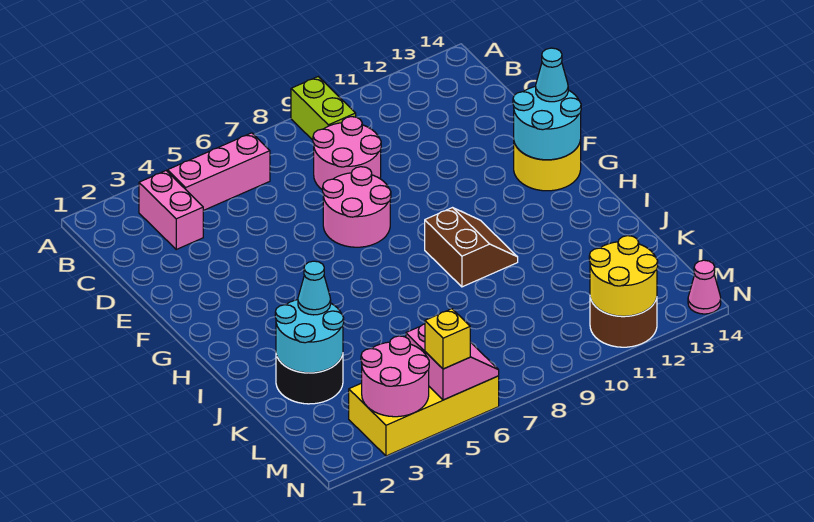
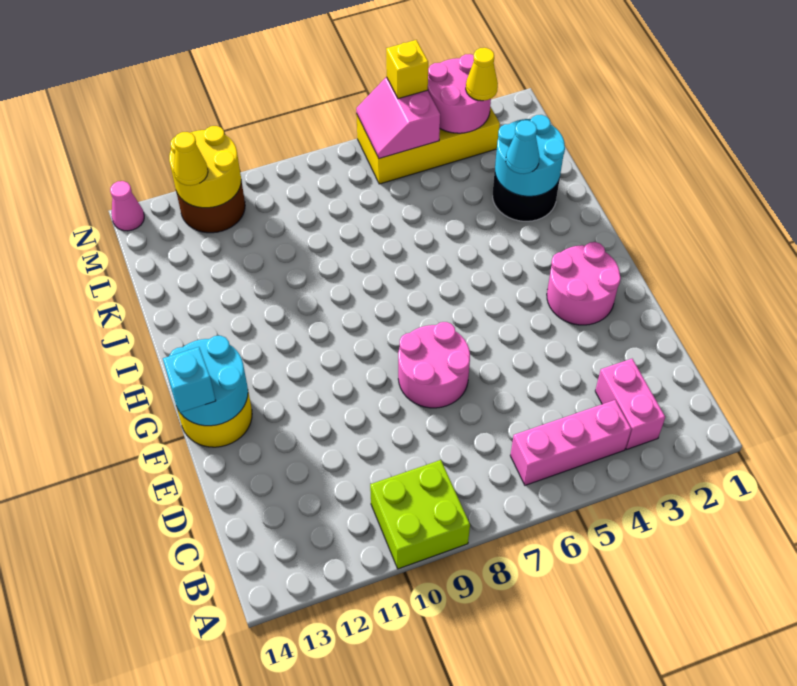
lime brick A9:B9 level 1 -> lime brick A9:B10 level 1
pink round brick C8:D9 level 1 -> pink round brick F2:G3 level 1
cyan cone F14 level 3 -> cyan brick F14 level 3
brown slope H9:I10 level 1 top 9 -> none
none -> yellow cone M3 level 3
none -> yellow cone M12 level 3

